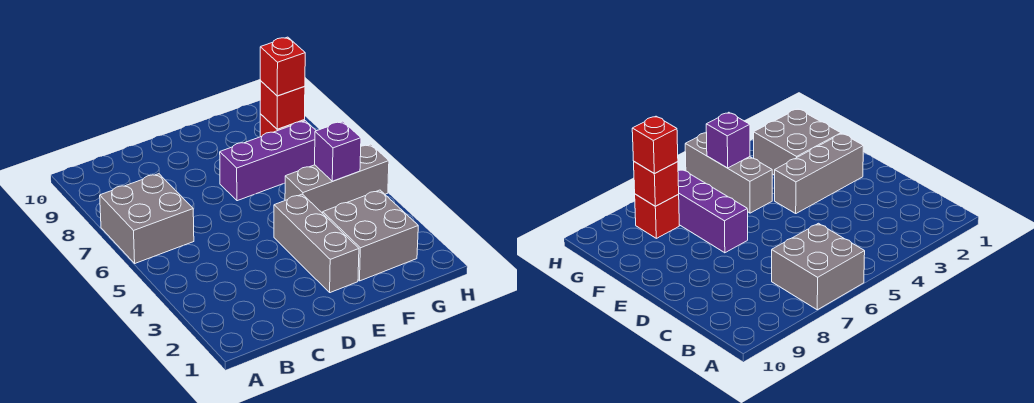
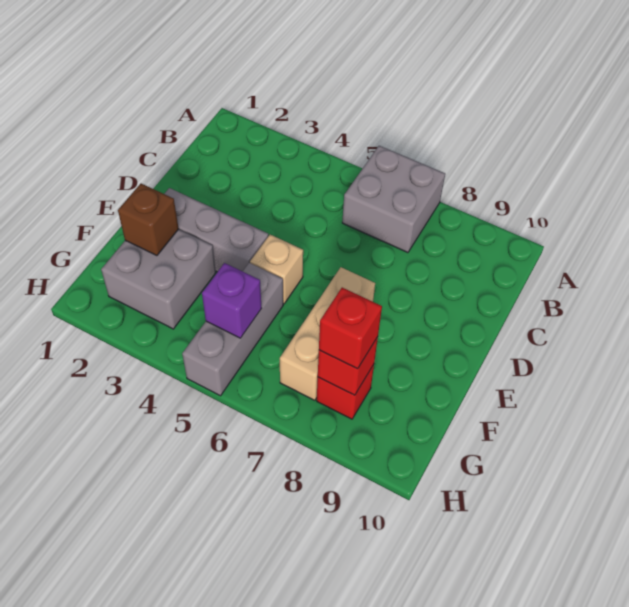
none -> tan brick E5 level 1
purple brick E7:G7 level 1 -> tan brick E7:G7 level 1
none -> brown brick F2 level 2

